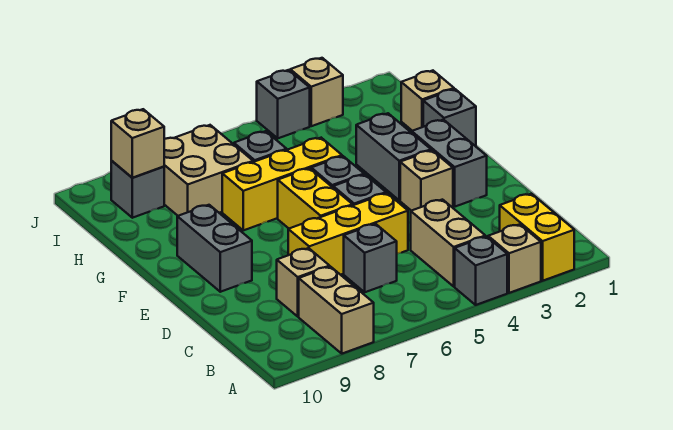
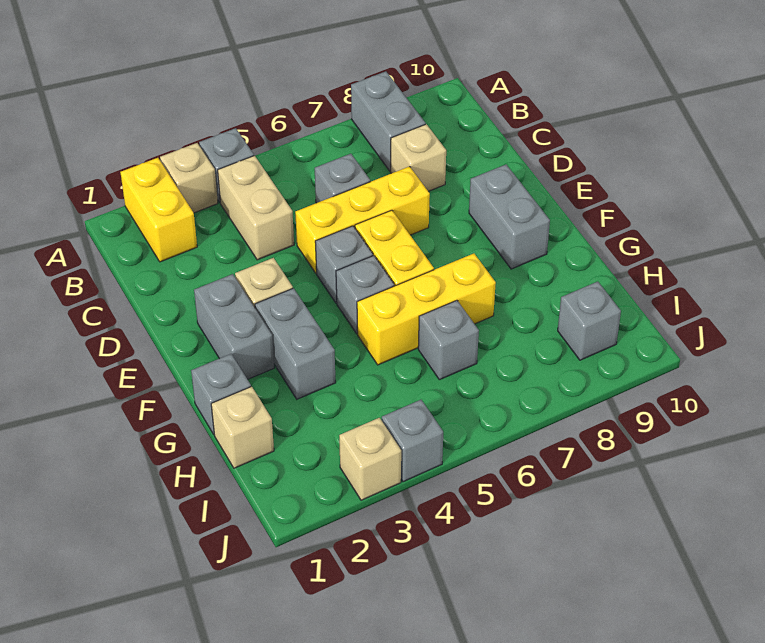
tan brick A8:B8 level 1 -> grey brick A8:B8 level 1
tan brick H7:I8 level 1 -> none
tan brick I9 level 2 -> none

